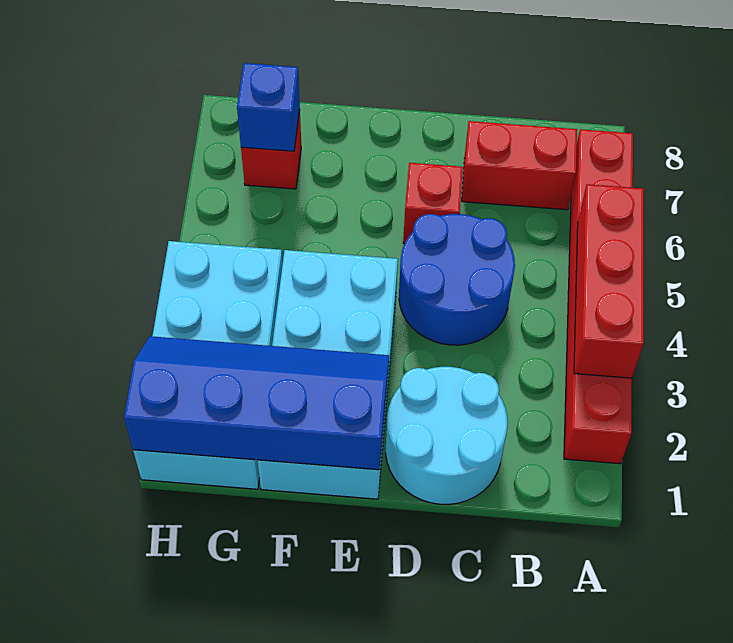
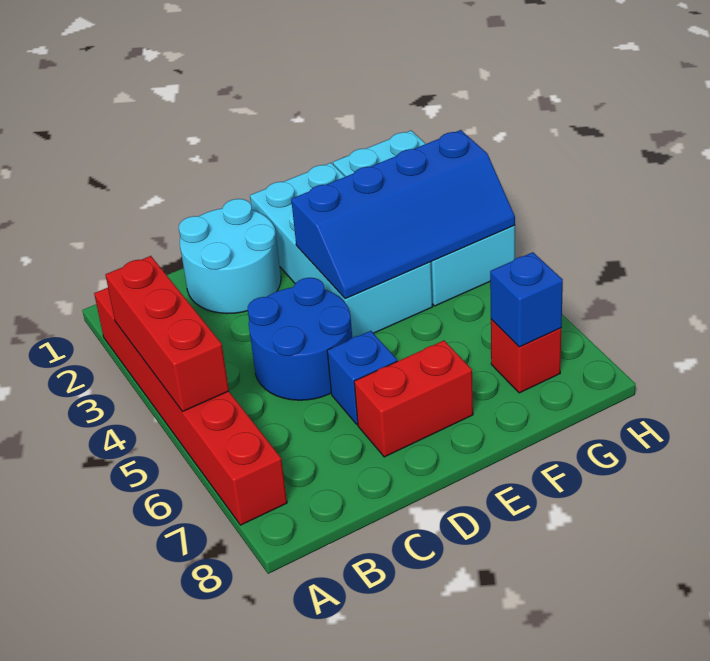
red brick B7:C7 level 1 -> red brick D7:E7 level 1
red brick D6 level 1 -> blue brick D6 level 1
blue slope E1:H2 level 2 top 1 -> blue slope E3:H4 level 2 top 3

